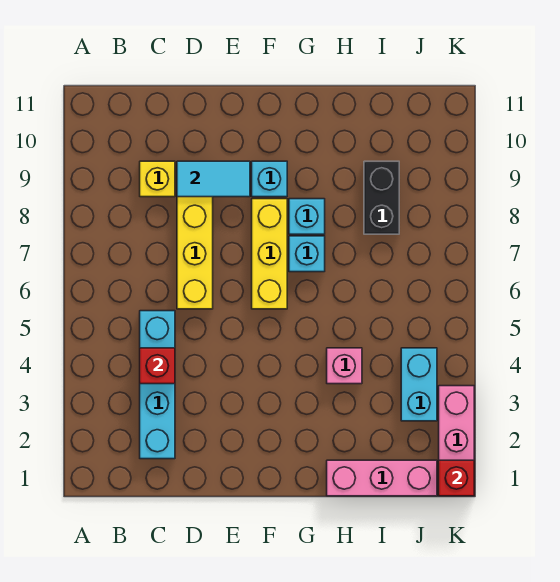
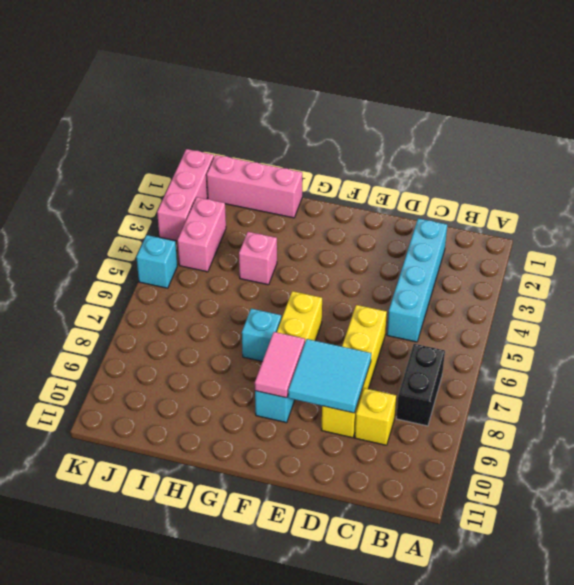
red brick C4 level 2 -> none
cyan tile D9:E9 level 2 -> cyan tile D8:E9 level 2
none -> pink tile F8:F9 level 2
cyan brick G8 level 1 -> cyan brick K5 level 1
black brick I8:I9 level 1 -> black brick B7:B8 level 1
cyan brick J3:J4 level 1 -> pink brick J3:J4 level 1
red brick K1 level 2 -> none

